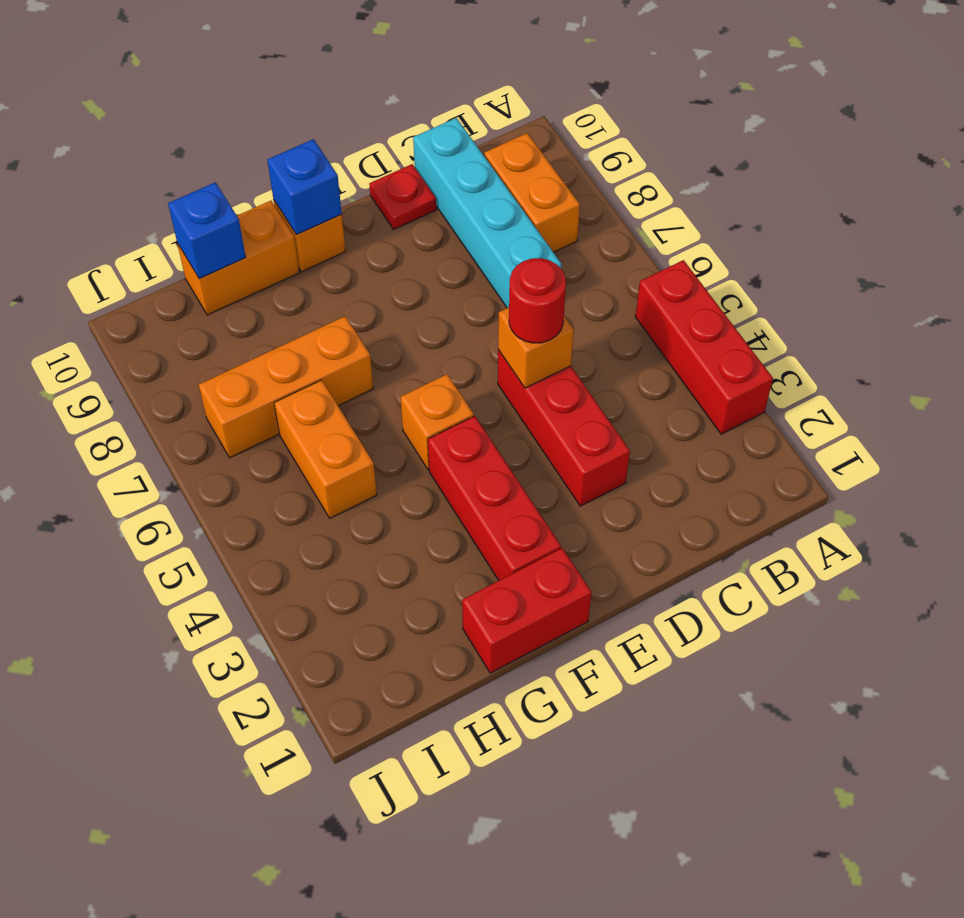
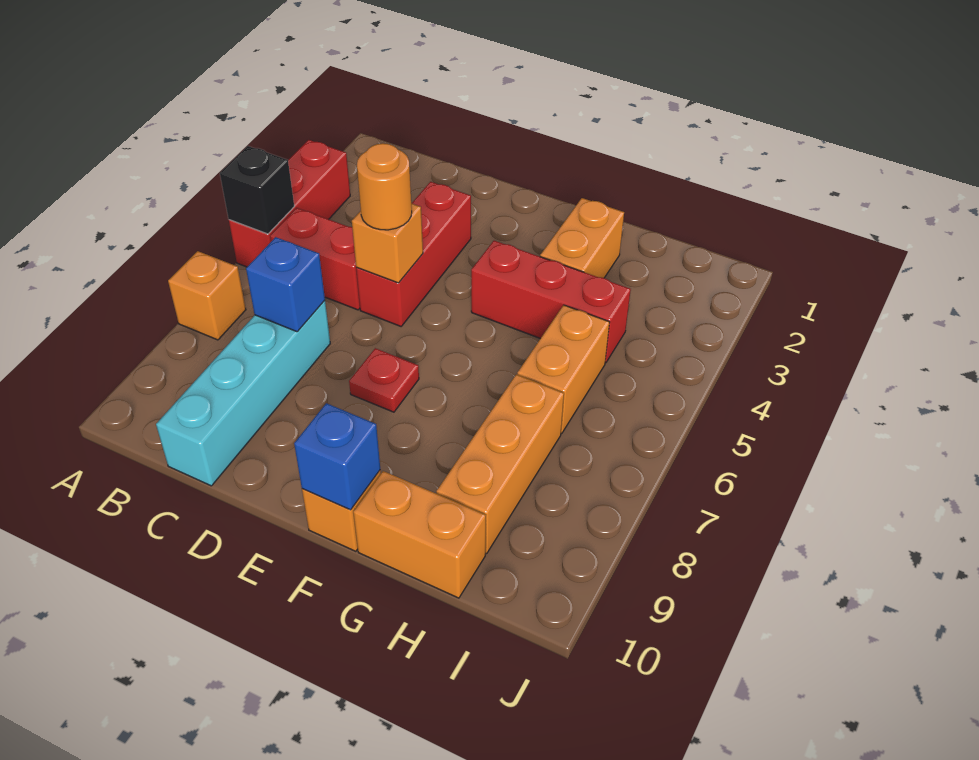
none -> black brick A5 level 2
orange brick B8:B9 level 1 -> orange brick G2:G3 level 1
red round brick D5 level 3 -> orange round brick D5 level 3
red plate D10 level 1 -> red plate E7 level 1
red brick F1:G1 level 1 -> red brick B5:C5 level 1
red brick F2:F4 level 1 -> red brick F4:H4 level 1
orange brick F5 level 1 -> orange brick A7 level 1
orange brick G7:I7 level 1 -> orange brick H7:H9 level 1
blue brick H10 level 2 -> blue brick C7 level 2

